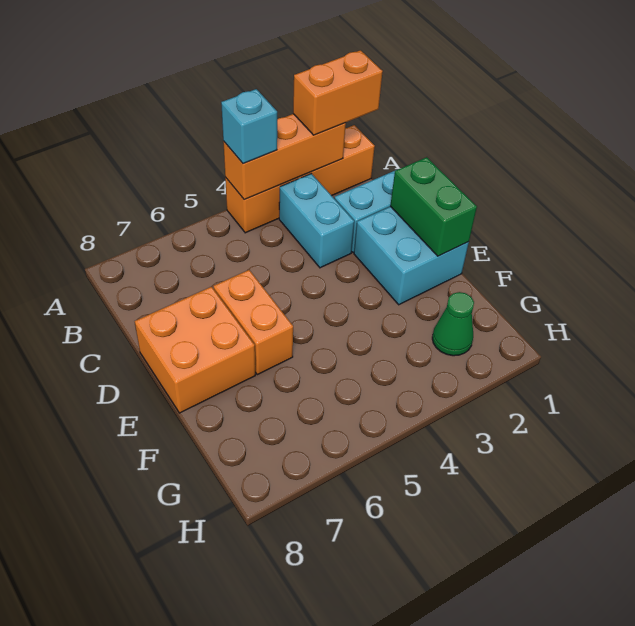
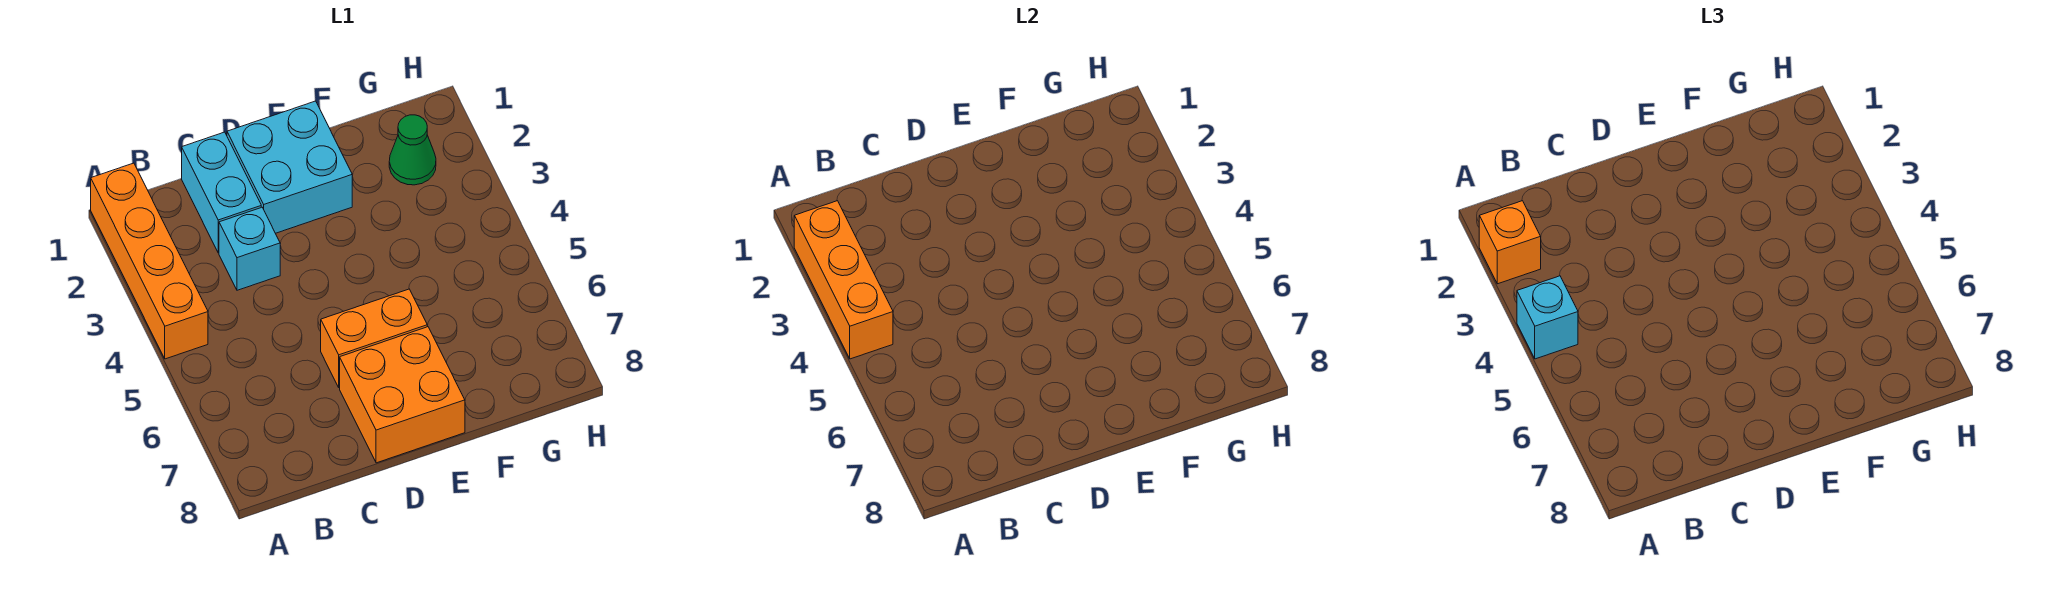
orange brick A1:A2 level 3 -> orange brick A2 level 3
cyan brick B3:C3 level 1 -> cyan brick C3 level 1
green brick D1:E1 level 2 -> none

